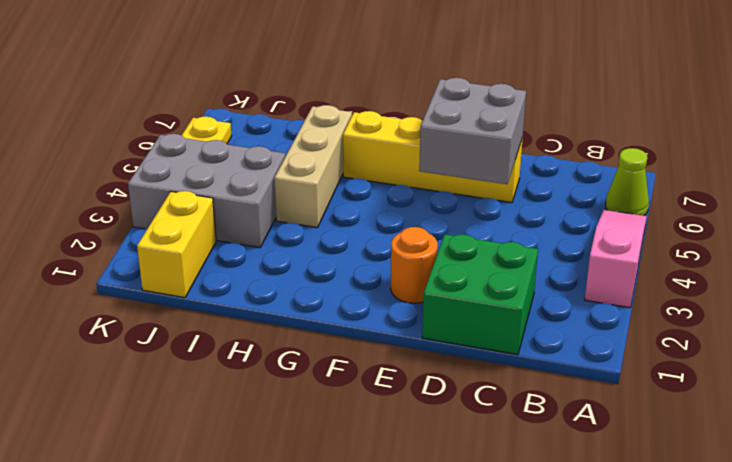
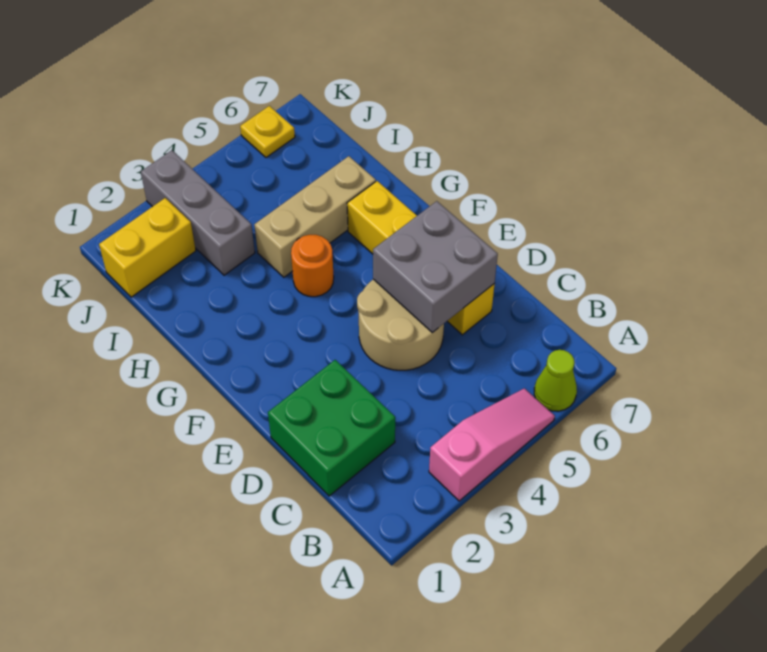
none -> tan round brick D4:E5 level 1
orange round brick E2 level 1 -> orange round brick G4 level 1
grey brick I3:K4 level 1 -> grey brick I3:K3 level 1

